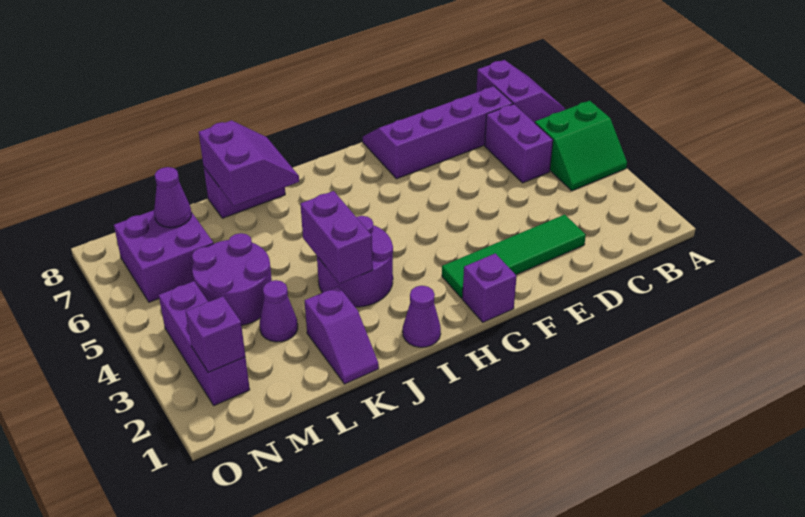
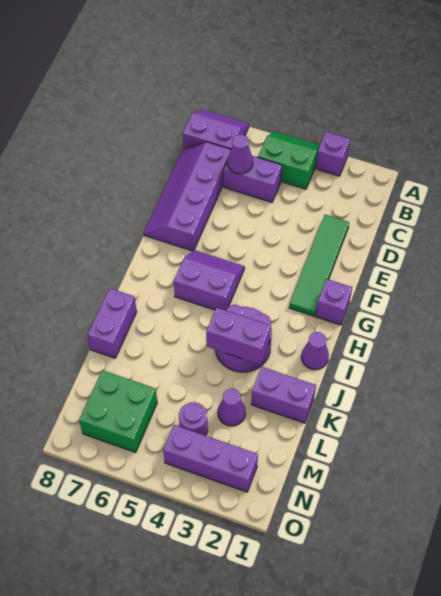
green slope A4:B5 level 1 top 5 -> green slope A4:B5 level 1 top B
purple slope J7:K8 level 2 top K -> purple slope G5:H6 level 1 top H
purple slope K1:K2 level 1 top 2 -> purple brick K1:K2 level 1
purple round brick L4:M5 level 1 -> purple round brick M4 level 1
purple brick M6:N7 level 1 -> green brick M6:N7 level 1
purple cone M7 level 2 -> purple cone C6 level 2
purple brick N2 level 2 -> purple brick A3 level 1

